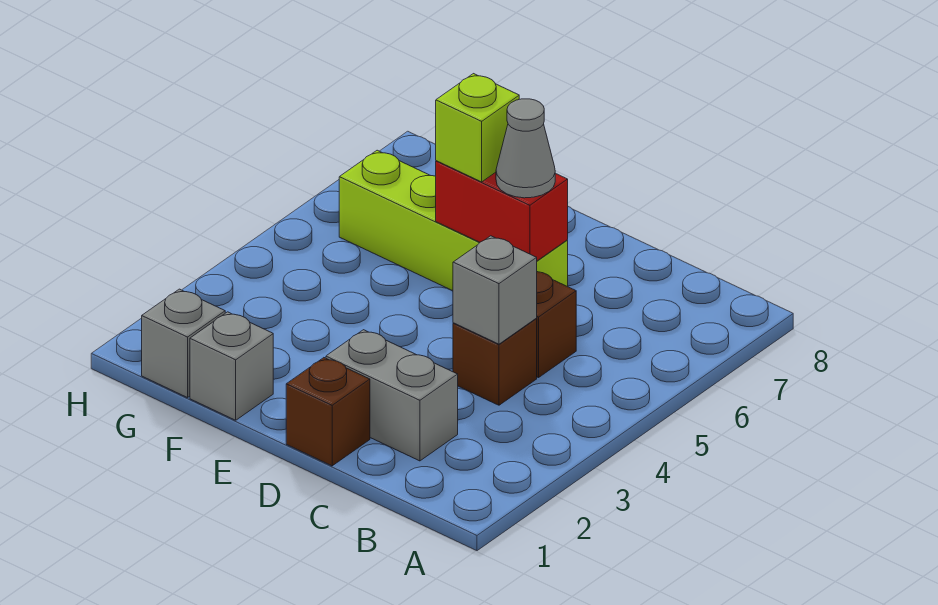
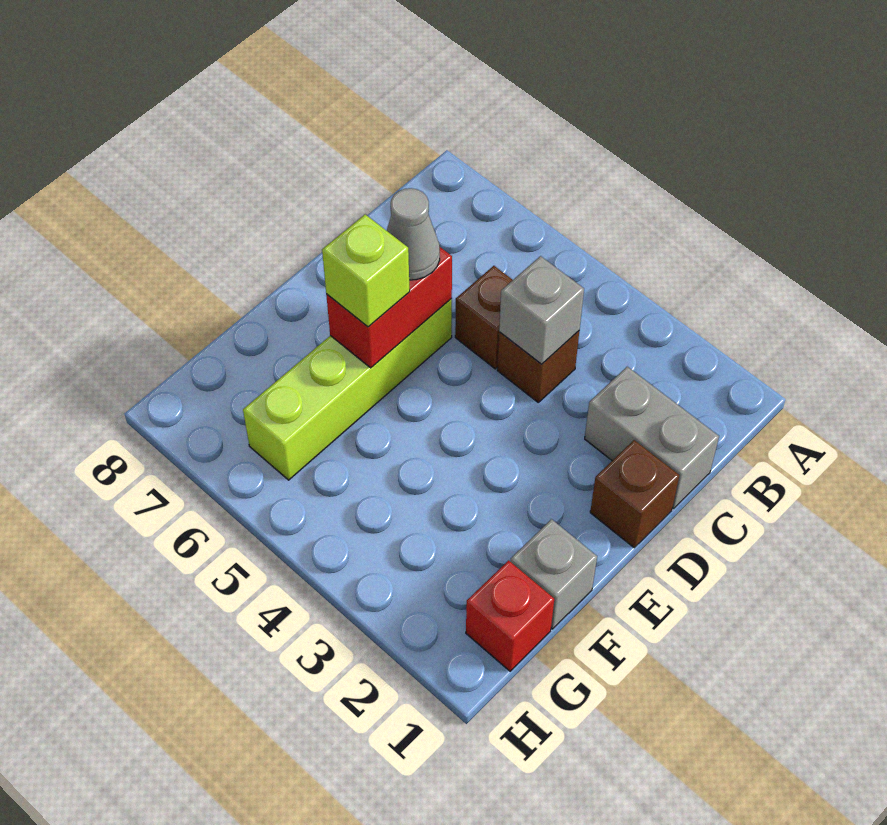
grey brick C2:D2 level 1 -> grey brick C1:C2 level 1
grey brick G1 level 1 -> red brick G1 level 1

